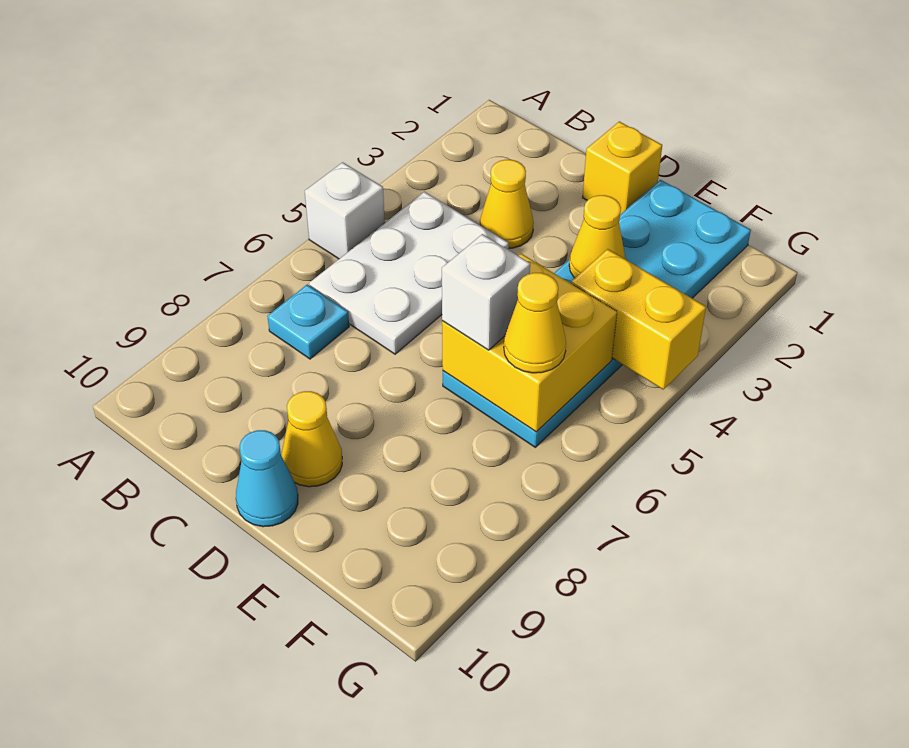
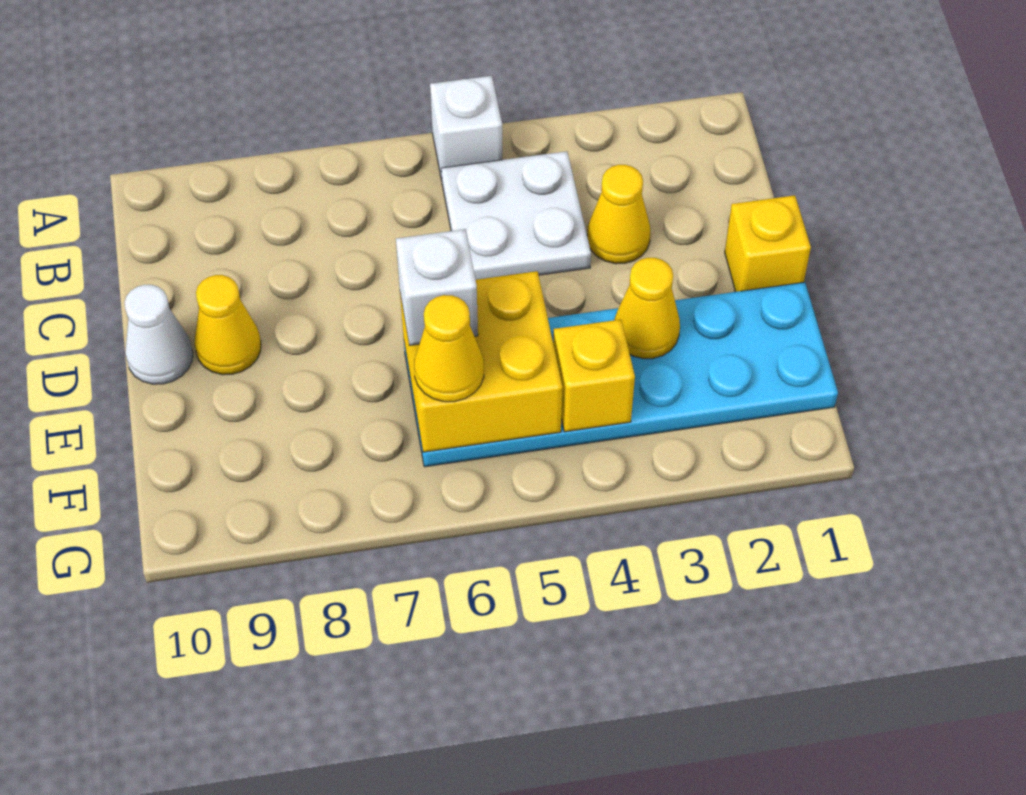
white plate B4:C6 level 1 -> white plate B4:C5 level 1
cyan plate B7 level 1 -> none
cyan cone D10 level 1 -> white cone D10 level 1
yellow brick F4:G4 level 2 -> yellow brick F4 level 2

